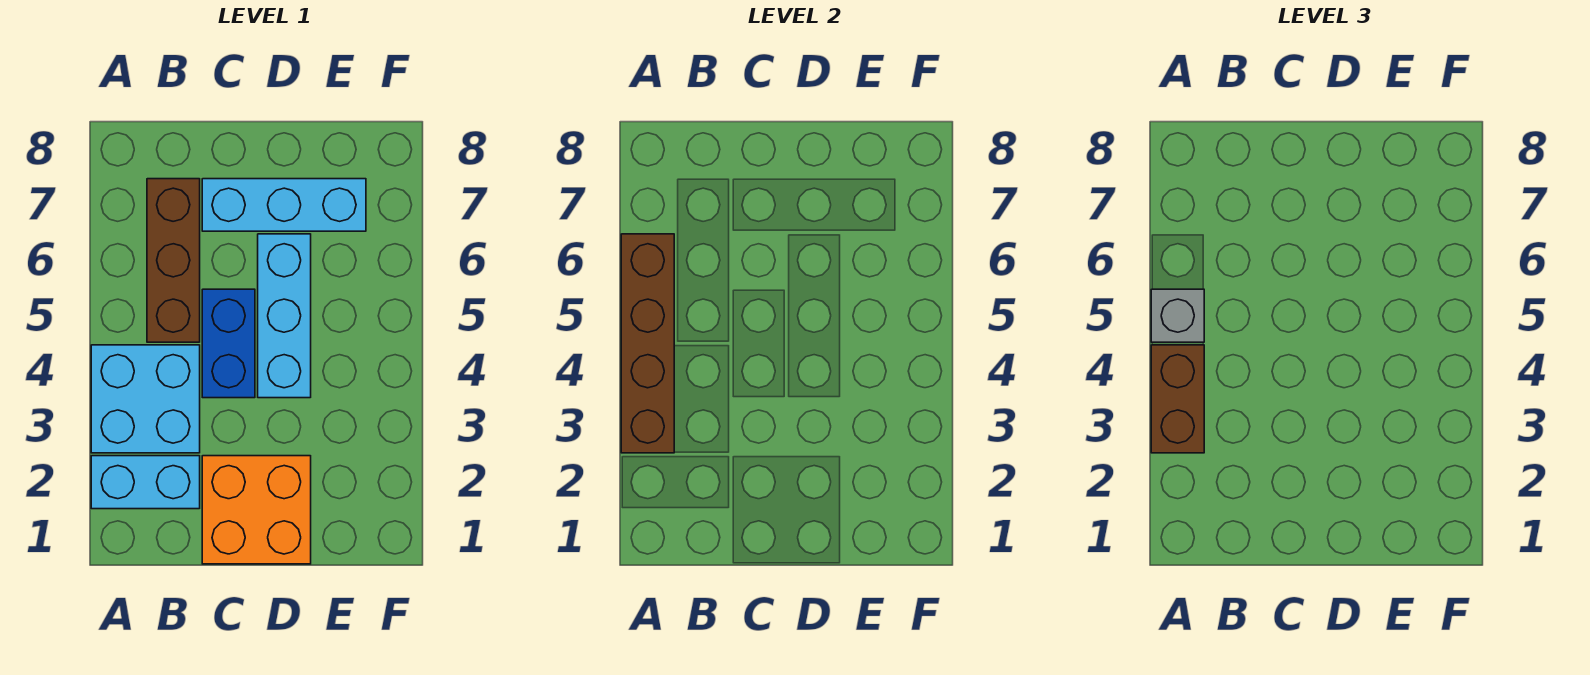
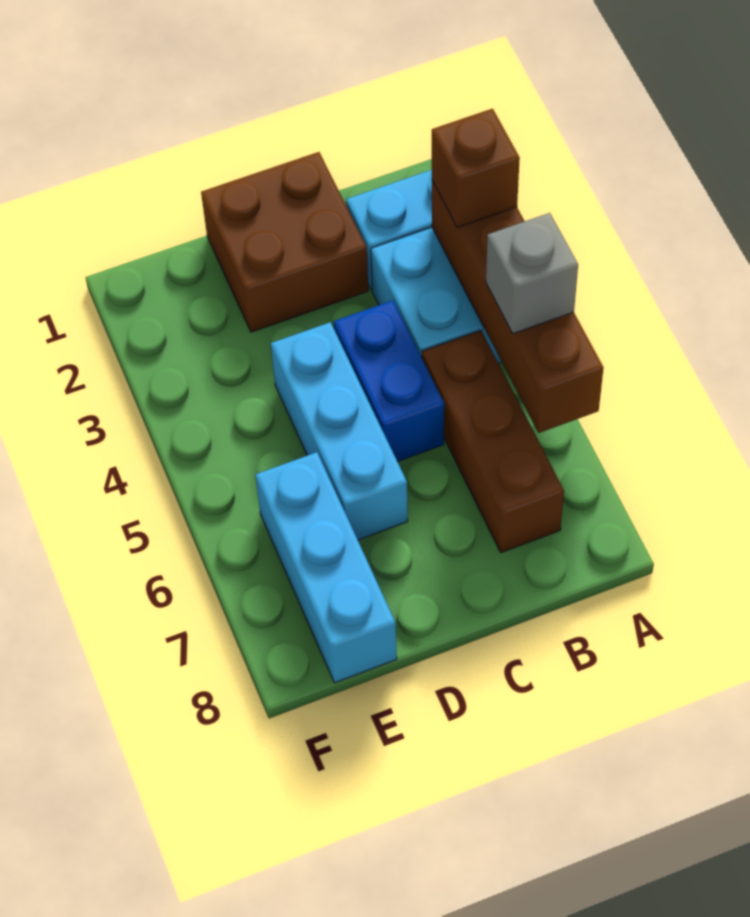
brown brick A3:A4 level 3 -> brown brick A3 level 3
orange brick C1:D2 level 1 -> brown brick C1:D2 level 1
cyan brick C7:E7 level 1 -> cyan brick E6:E8 level 1

